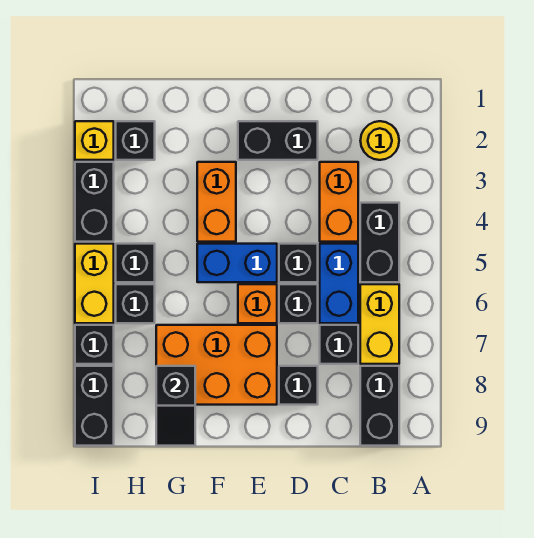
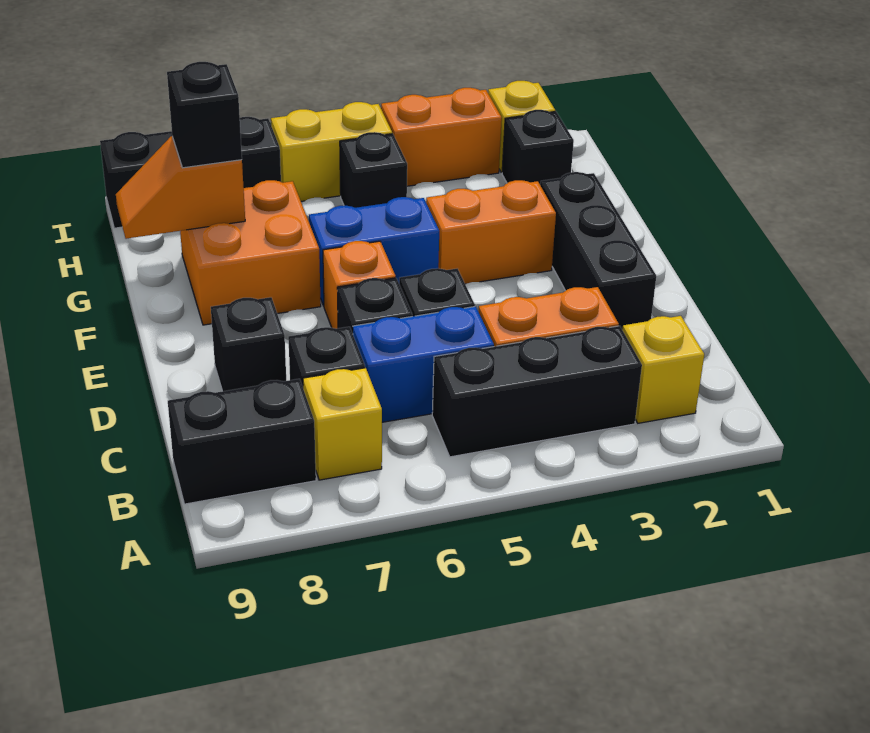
yellow round brick B2 level 1 -> yellow brick B2 level 1
black brick B4:B5 level 1 -> black brick B3:B5 level 1
yellow brick B6:B7 level 1 -> yellow brick B7 level 1
black brick D2:E2 level 1 -> black brick D2:F2 level 1
blue brick E5:F5 level 1 -> blue brick F5:F6 level 1
orange brick E7:G8 level 1 -> orange brick F7:G8 level 1
black slope G8:G9 level 2 top 8 -> orange slope G8:G9 level 2 top 8
black brick H6 level 1 -> black brick G8 level 3
black brick I3:I4 level 1 -> orange brick I3:I4 level 1

